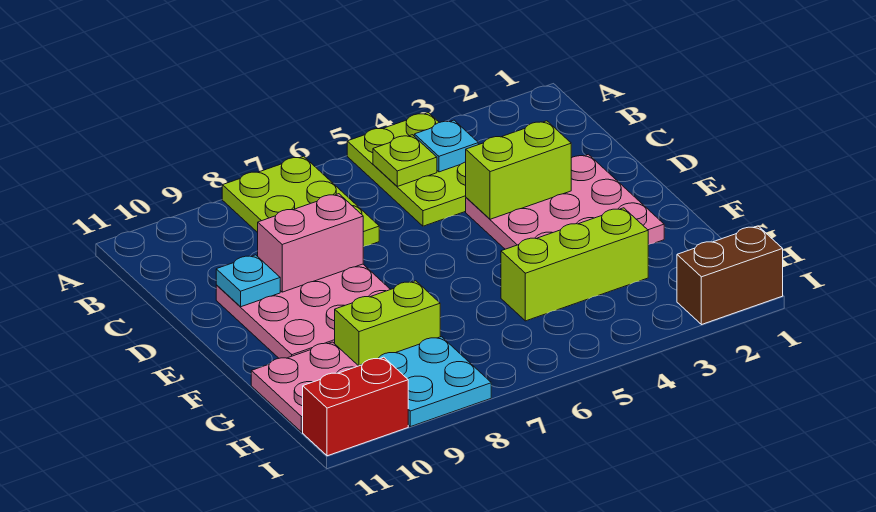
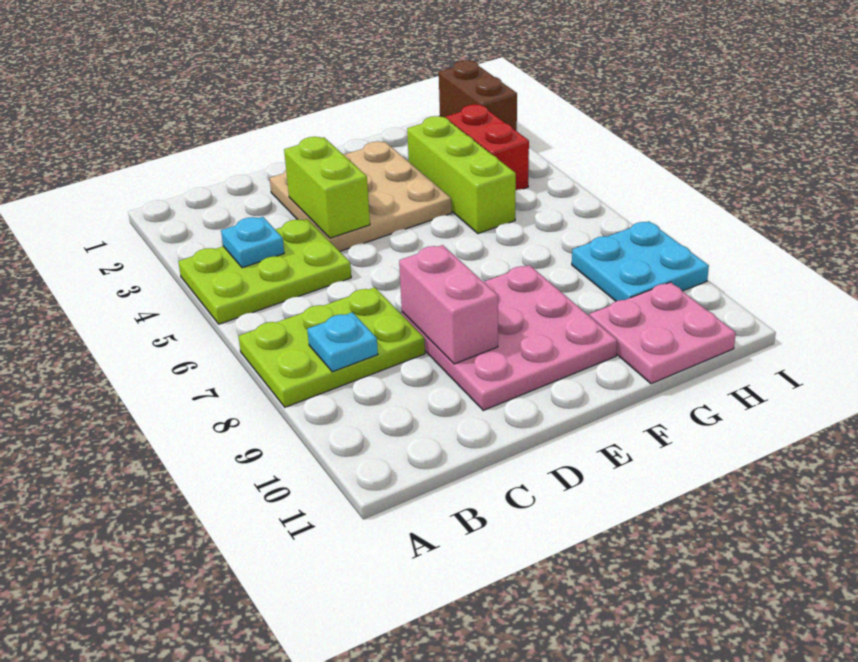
lime plate B5 level 2 -> none
pink plate D2:F4 level 1 -> tan plate D2:F4 level 1
cyan plate D10 level 2 -> cyan plate B8 level 2
lime brick G8:G9 level 1 -> none
red brick I10:I11 level 1 -> red brick H3:H4 level 1

